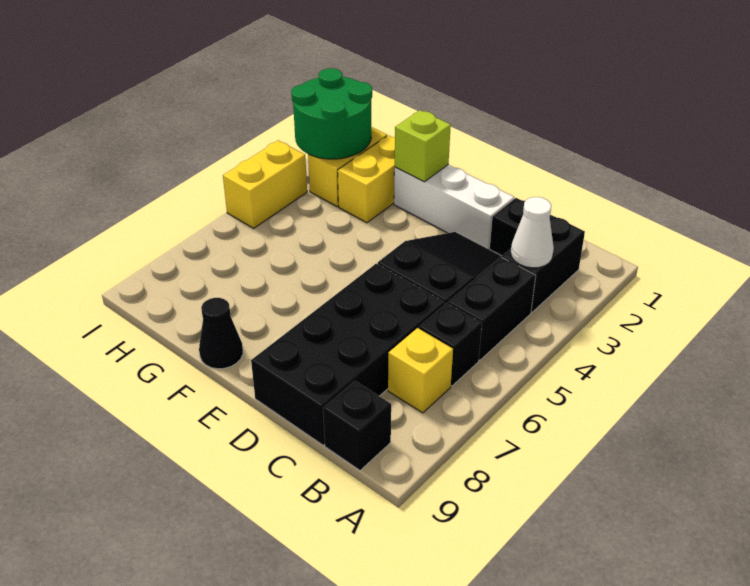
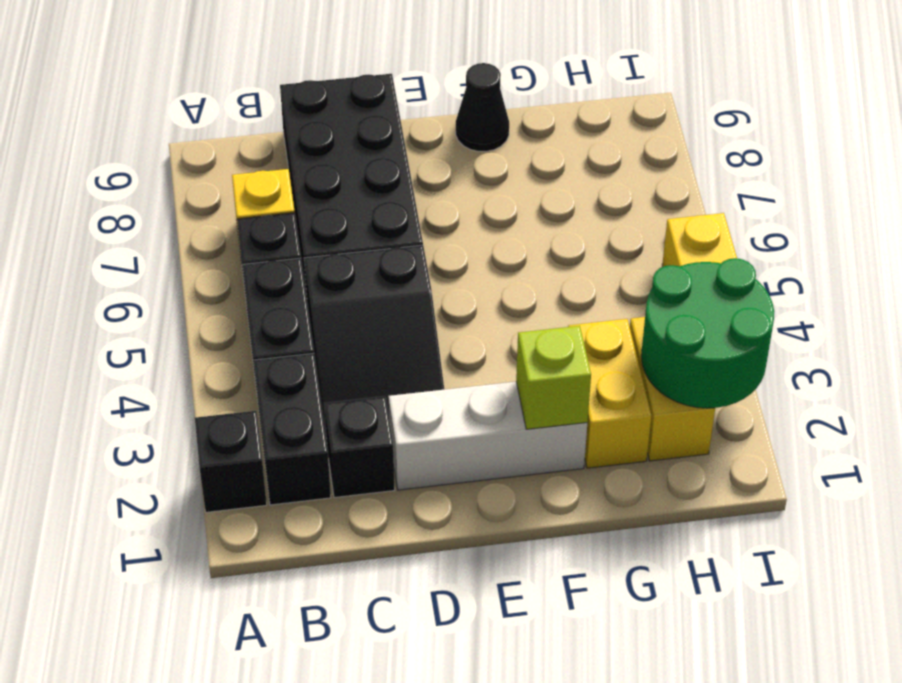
white cone B3 level 2 -> none
black brick B9 level 1 -> black brick A2 level 1

